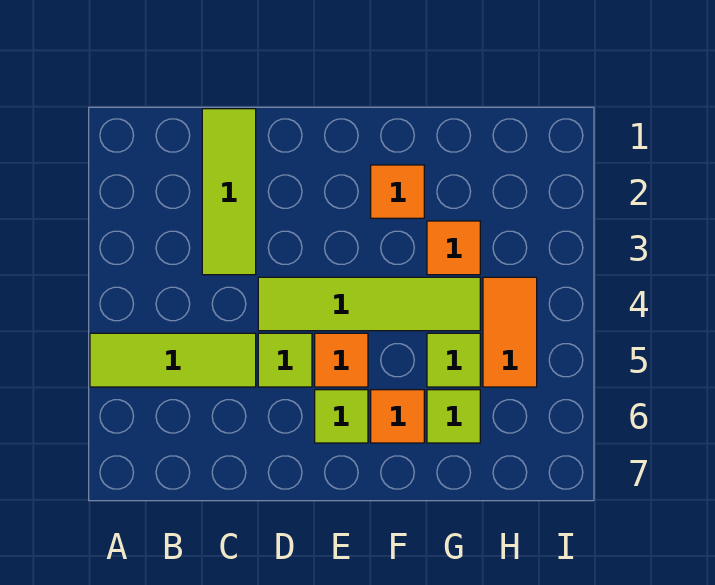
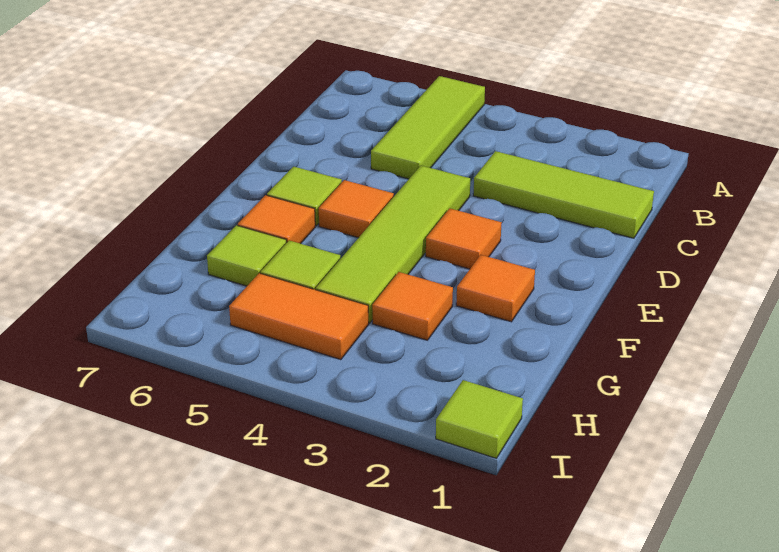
lime tile D5 level 1 -> lime tile I1 level 1
none -> orange tile E3 level 1

